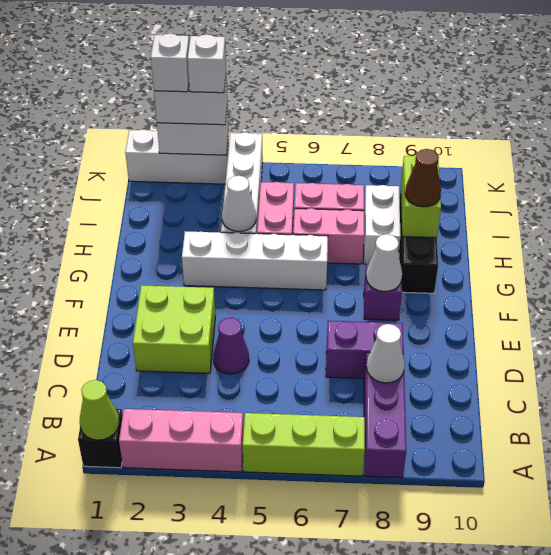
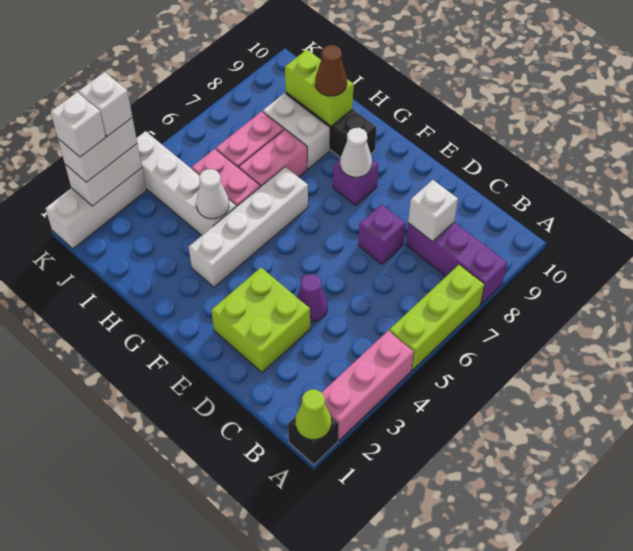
white cone C8 level 2 -> white brick C8 level 2
purple brick D7:D8 level 1 -> purple brick D7 level 1

